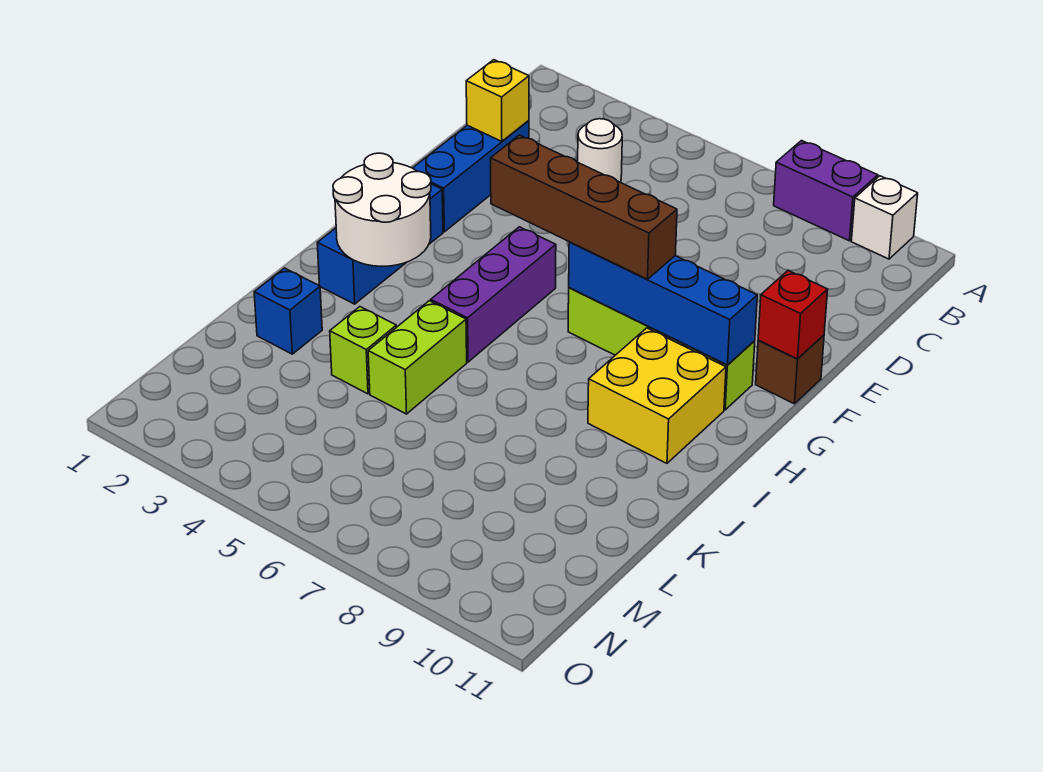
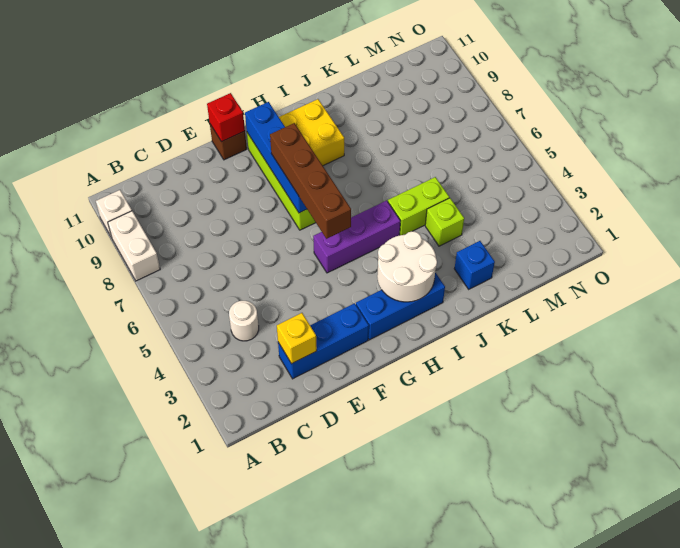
purple brick A8:A9 level 1 -> white brick A8:A9 level 1

